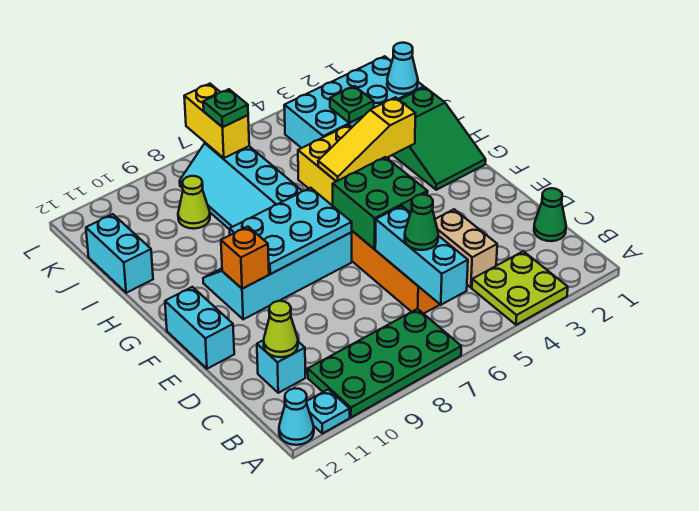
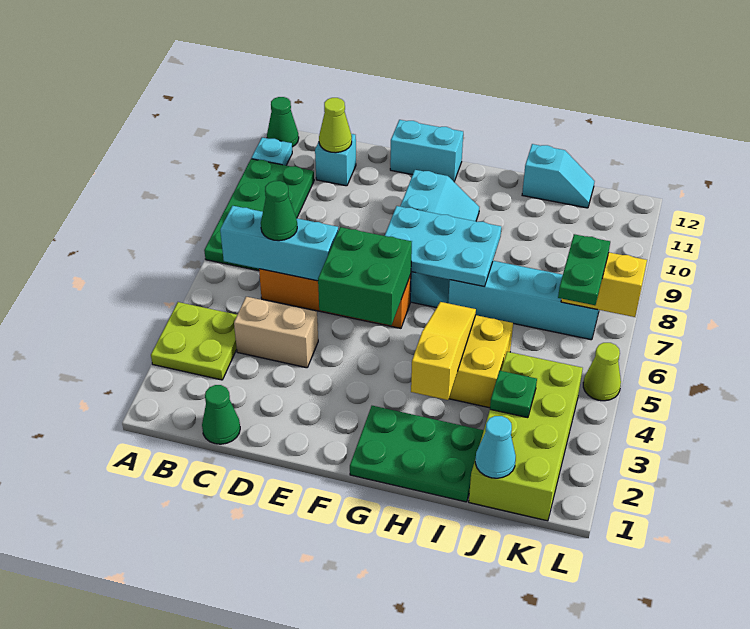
cyan cone A12 level 1 -> green cone A12 level 1
cyan plate F7:G9 level 2 -> cyan plate F7:H8 level 2
orange brick F10 level 2 -> none
green slope G1:I2 level 1 top I -> green plate G1:I2 level 1
cyan brick I12:J12 level 1 -> cyan slope I12:J12 level 1 top I
cyan brick J1:K4 level 1 -> lime brick J1:K4 level 1
lime cone J9 level 1 -> lime cone L5 level 1
green plate K7 level 3 -> green plate K6:K7 level 3

